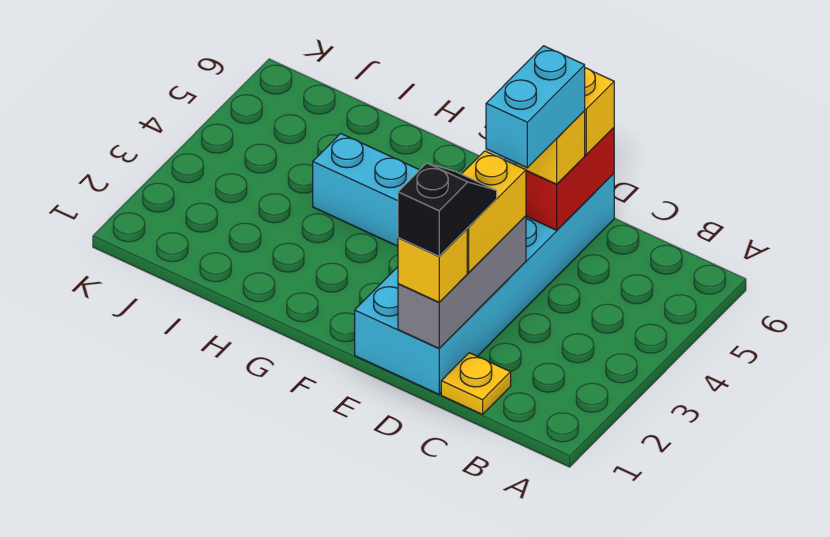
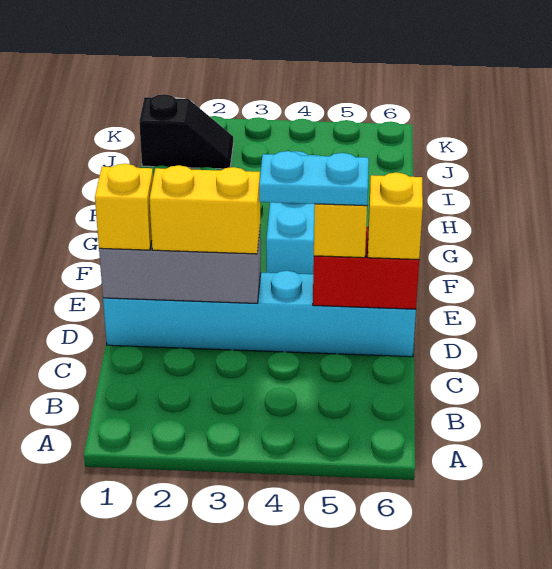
yellow plate C1 level 1 -> none
cyan brick D1:E6 level 1 -> cyan brick D1:D6 level 1
black slope D1:D2 level 4 top 1 -> black slope J1:J2 level 1 top 1
cyan brick D4:D5 level 4 -> cyan plate D4:D5 level 4

